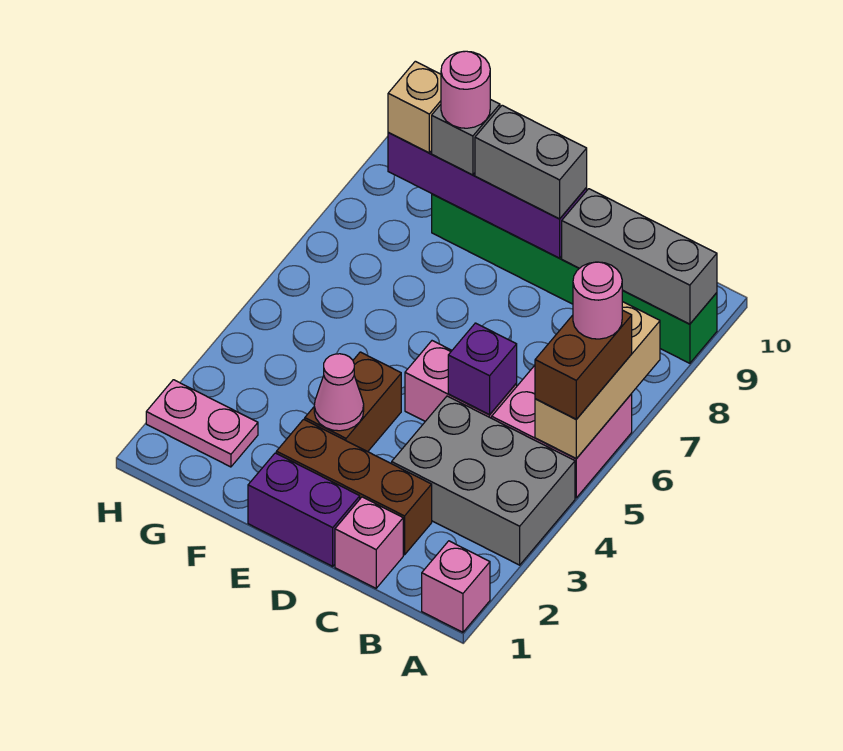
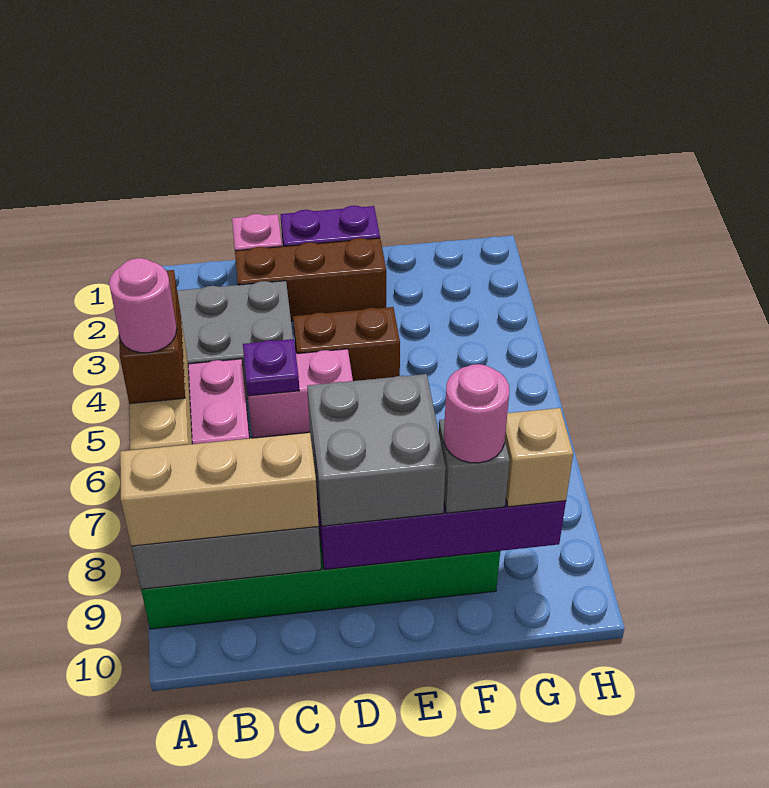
pink brick A1 level 1 -> none
none -> tan brick A9:C9 level 3
purple brick C5 level 2 -> purple plate C5 level 2
grey brick D9:E9 level 3 -> grey brick D8:E9 level 3
brown brick E3:E4 level 1 -> brown brick D4:E4 level 1
pink cone E3 level 2 -> none
pink plate G2:H2 level 1 -> none

